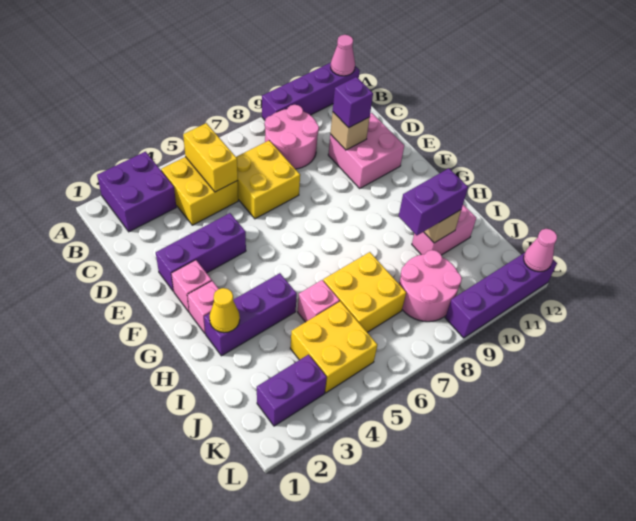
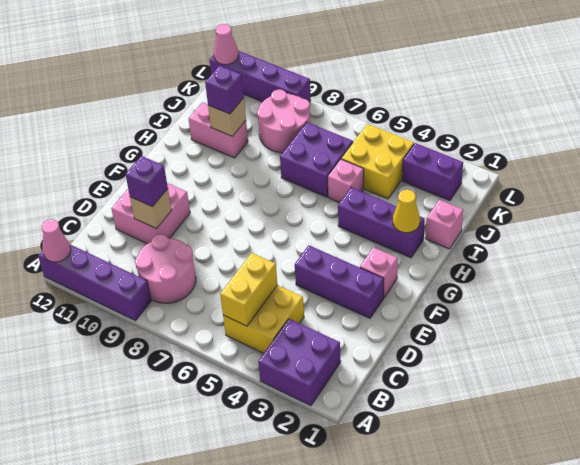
yellow brick C6:D7 level 1 -> none
pink brick G2 level 1 -> pink brick I1 level 1
yellow brick I6:J7 level 1 -> purple brick I6:J7 level 1
purple brick I9:I10 level 3 -> purple brick I10 level 3

